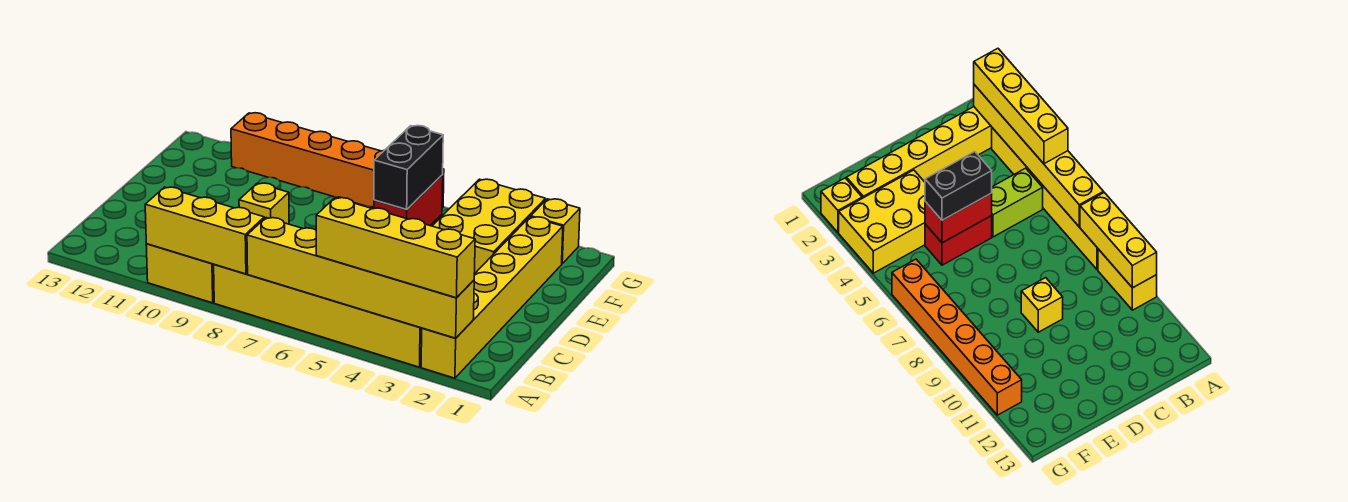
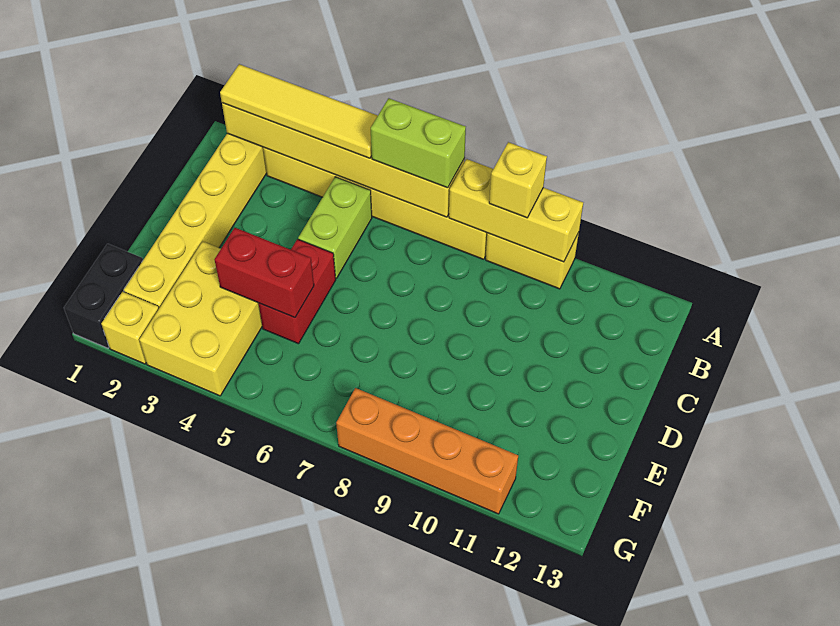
yellow brick A2:A5 level 3 -> yellow tile A2:A5 level 3
none -> lime brick A6:A7 level 3
red brick D5:E5 level 2 -> red brick E4:E5 level 2
black brick D5:E5 level 3 -> black brick F1:G1 level 1
yellow brick D9 level 1 -> yellow brick A9 level 3
orange brick G6:G11 level 1 -> orange brick G8:G11 level 1

